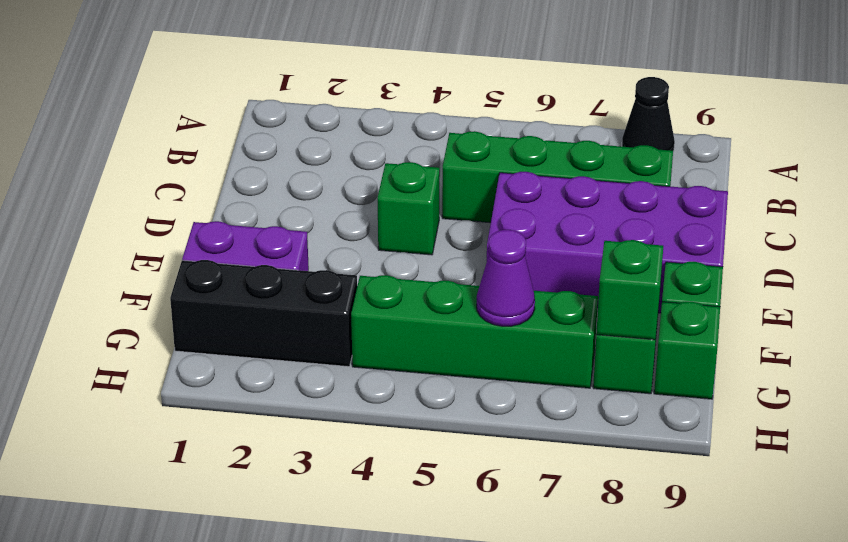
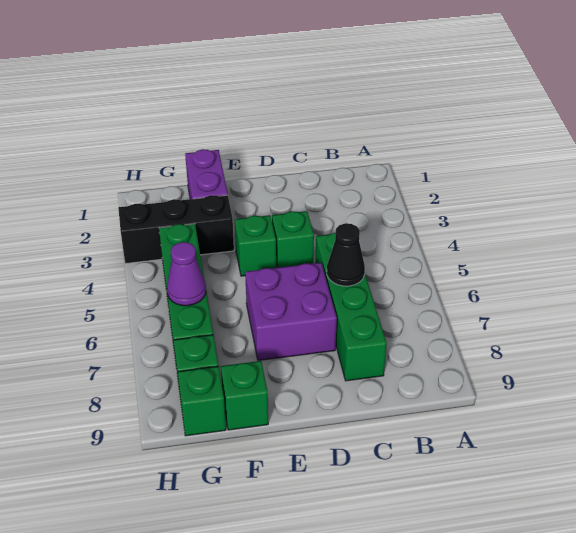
black cone A8 level 1 -> black cone C6 level 2
purple brick D6:E9 level 1 -> purple brick D6:E7 level 1
black brick G1:G3 level 1 -> black brick F3:H3 level 1
green brick G8 level 2 -> green brick E4 level 1

